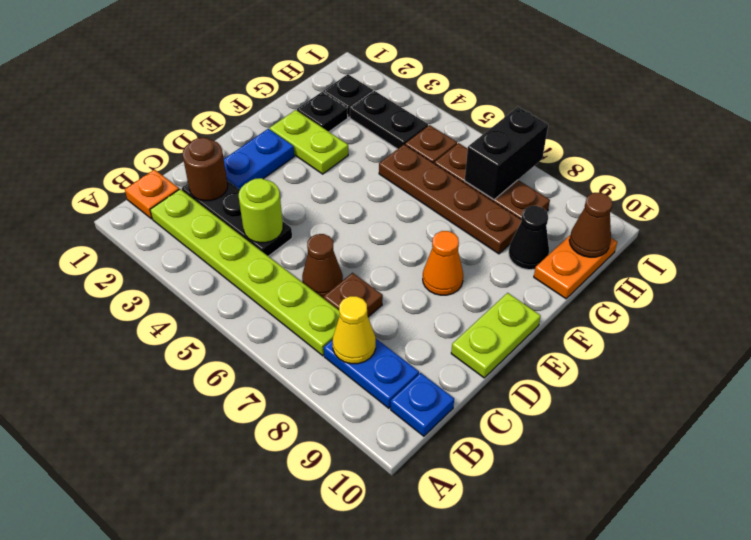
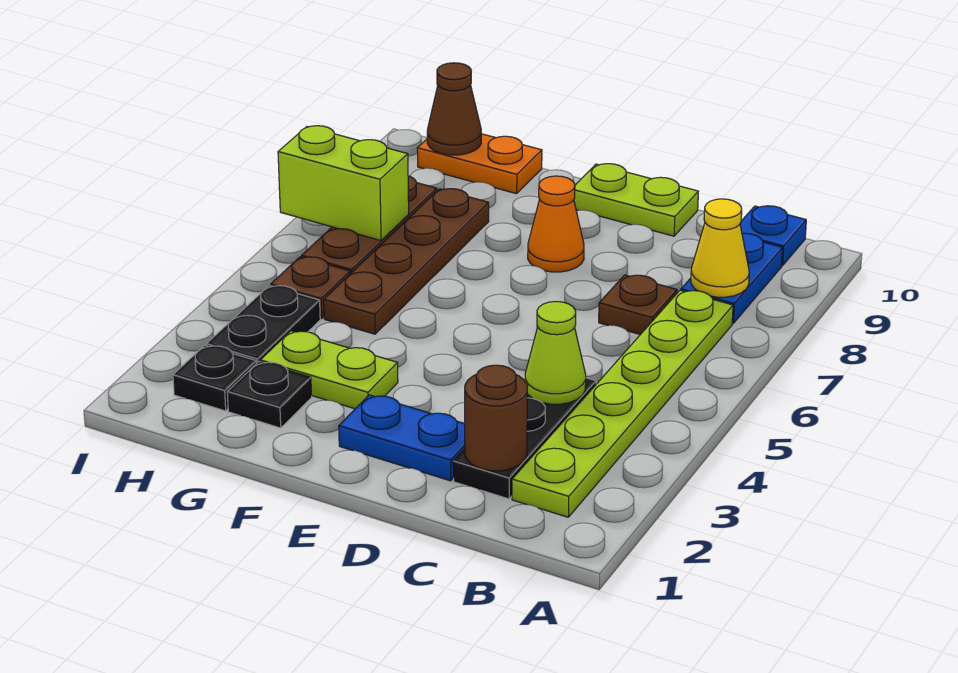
orange plate B1 level 1 -> none
lime round brick C4 level 2 -> lime cone C4 level 2
brown cone C6 level 1 -> none
lime plate F2:F3 level 1 -> lime plate F3:G3 level 1
black cone G9 level 1 -> none
black brick H7:I7 level 2 -> lime brick H7:I7 level 2

